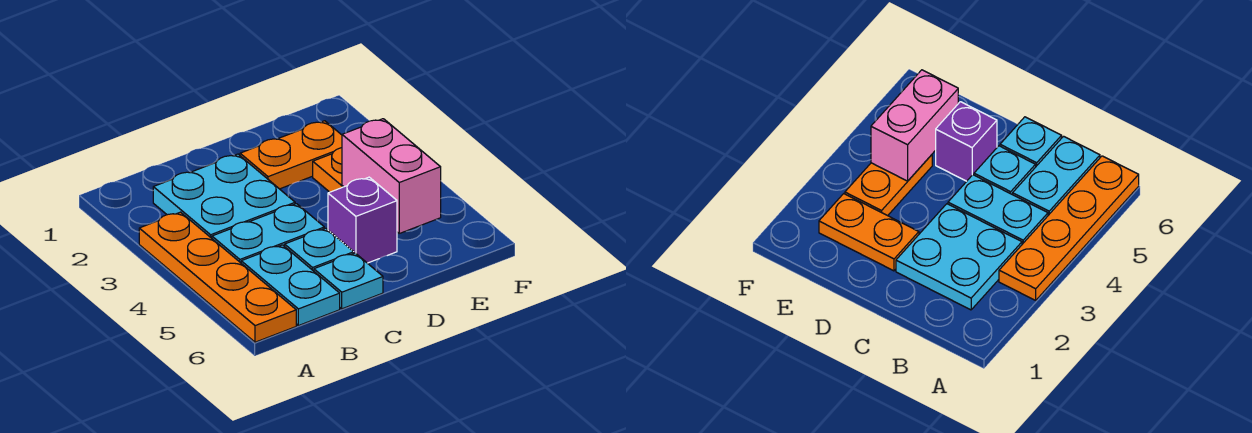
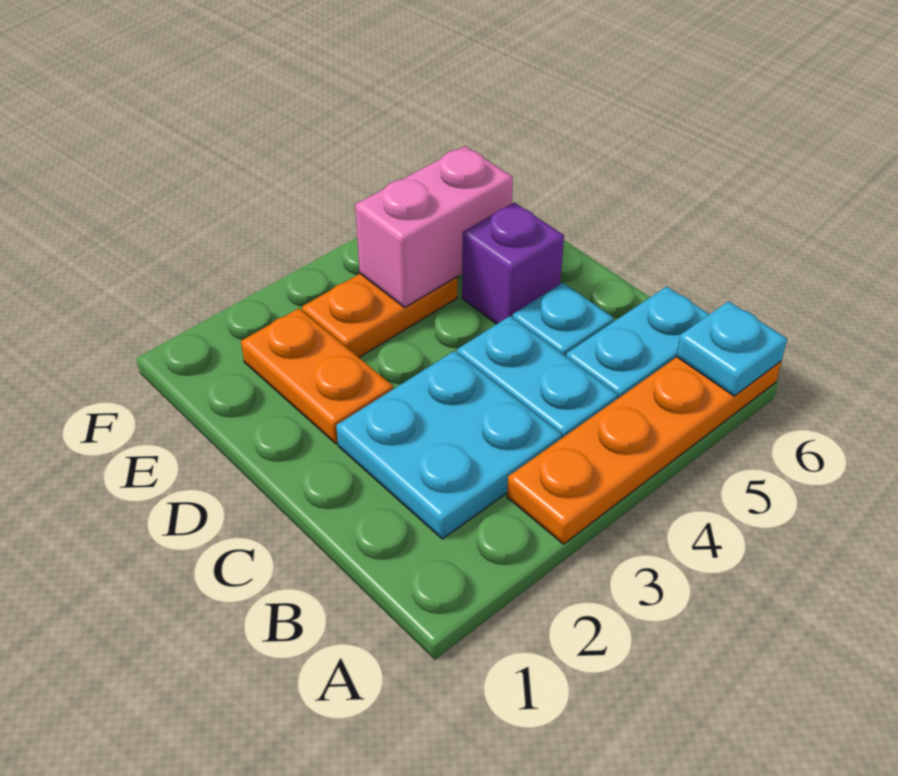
cyan plate C6 level 1 -> cyan plate A6 level 2

